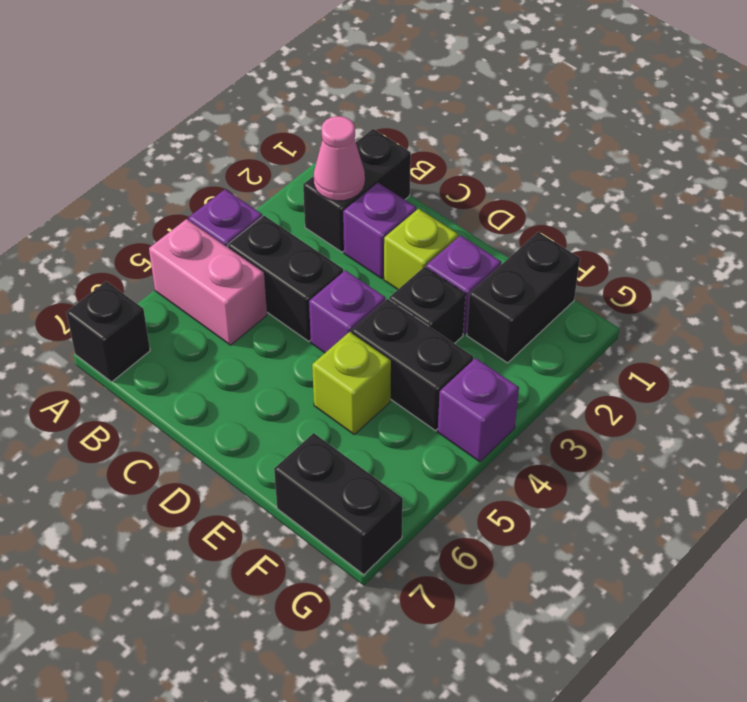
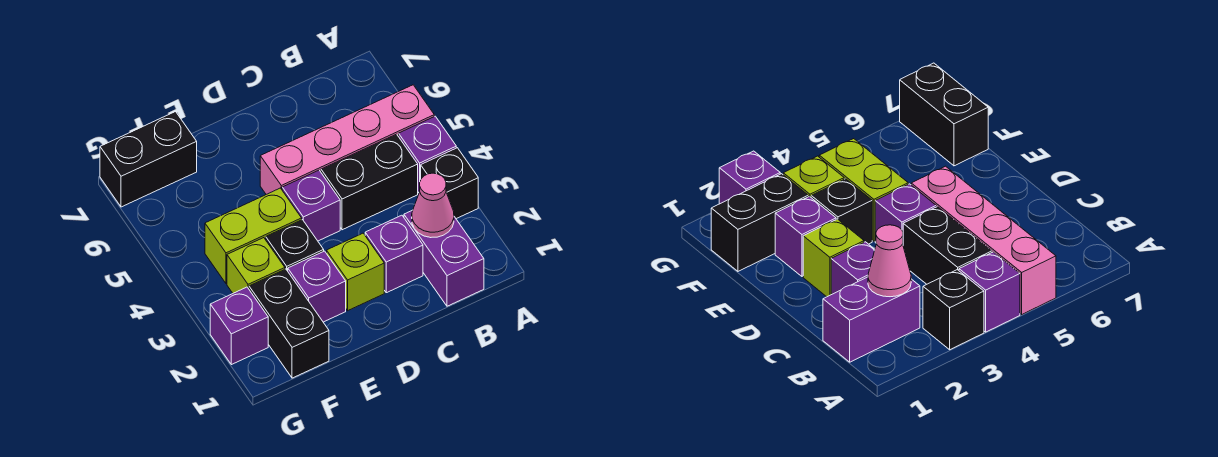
pink brick A5:B5 level 1 -> pink brick A5:D5 level 1
black brick A7 level 1 -> black brick A3 level 1
black brick B1:B2 level 1 -> purple brick B1:B2 level 1
black brick E4:F4 level 1 -> lime brick E4:F4 level 1
lime brick E5 level 1 -> lime brick F3 level 1
purple brick G4 level 1 -> purple brick G2 level 1

